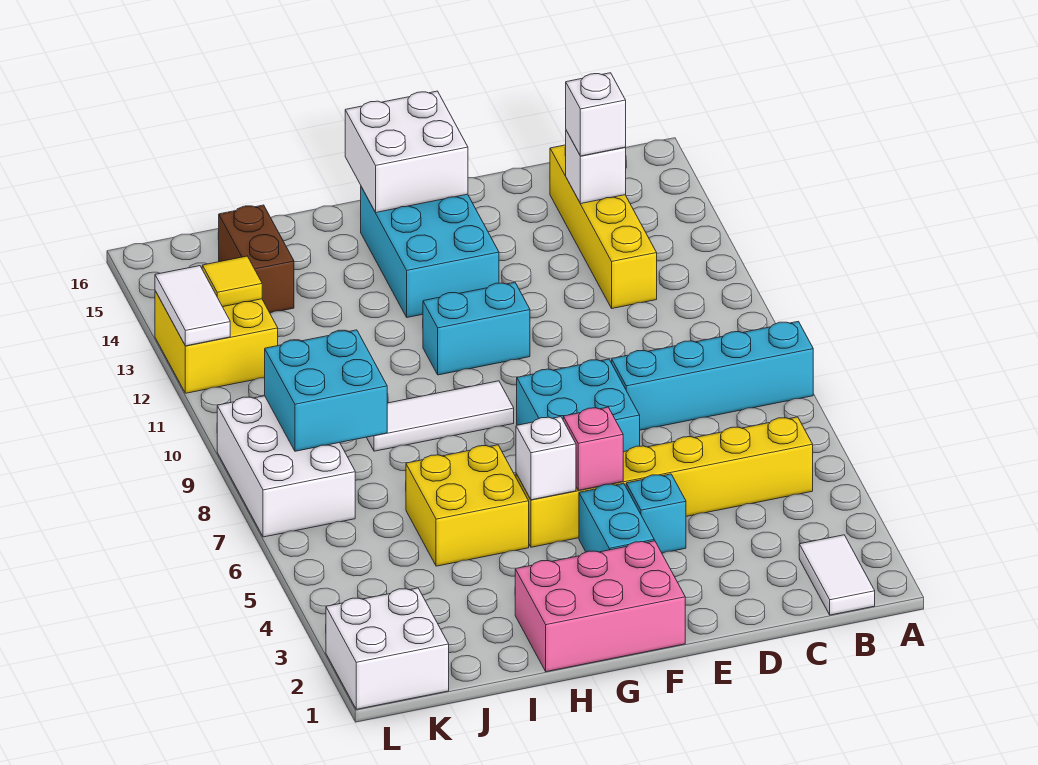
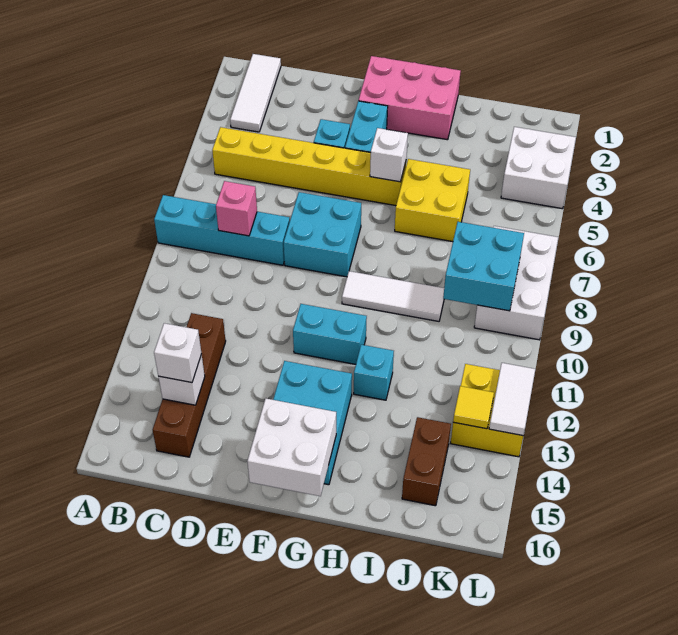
white tile B1:B2 level 1 -> white tile B1:B3 level 1
yellow brick C12:C15 level 1 -> brown brick C12:C15 level 1
pink brick F5 level 2 -> pink brick C8 level 2
none -> cyan brick H12 level 1
white brick K1:L2 level 1 -> white brick K3:L4 level 1

